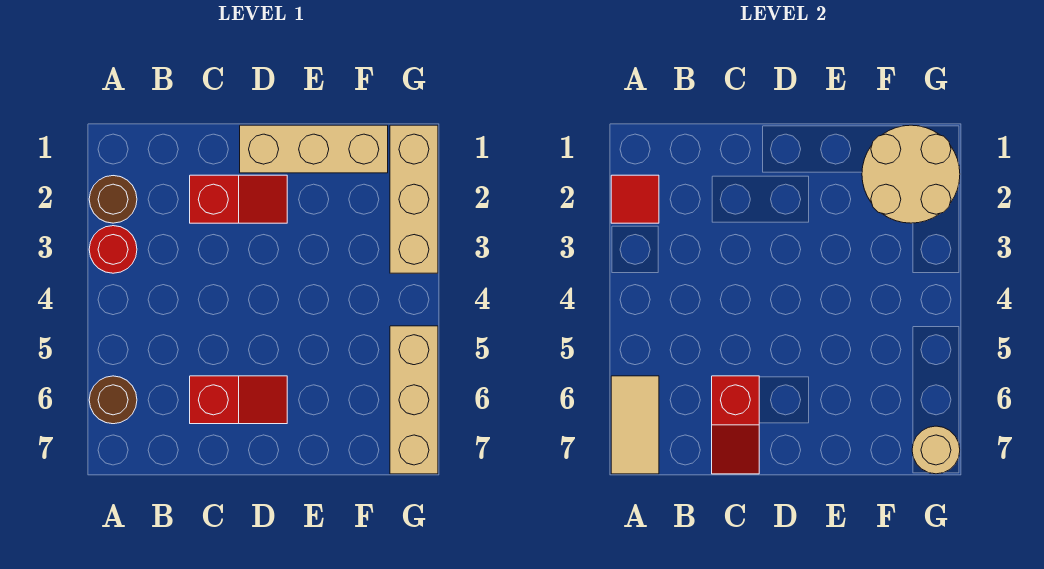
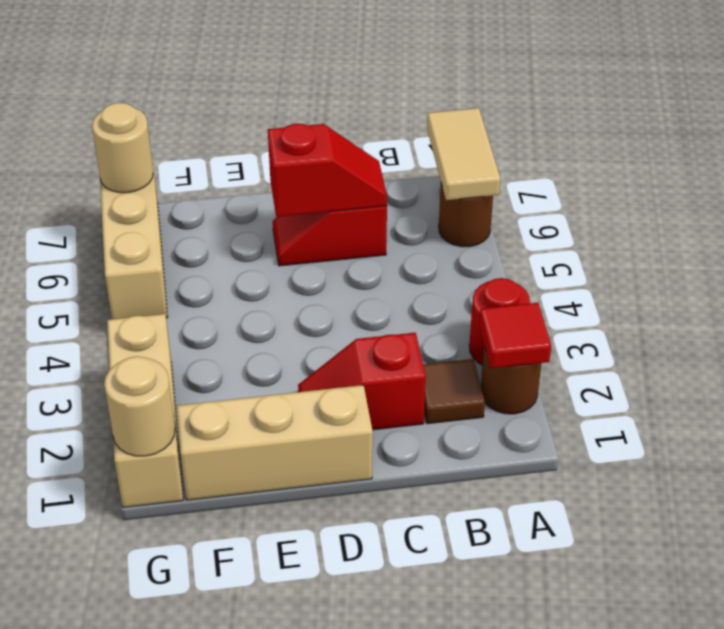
none -> brown tile B2 level 1
red slope C6:C7 level 2 top 6 -> red slope C6:D6 level 2 top D
tan round brick F1:G2 level 2 -> tan round brick G1 level 2

